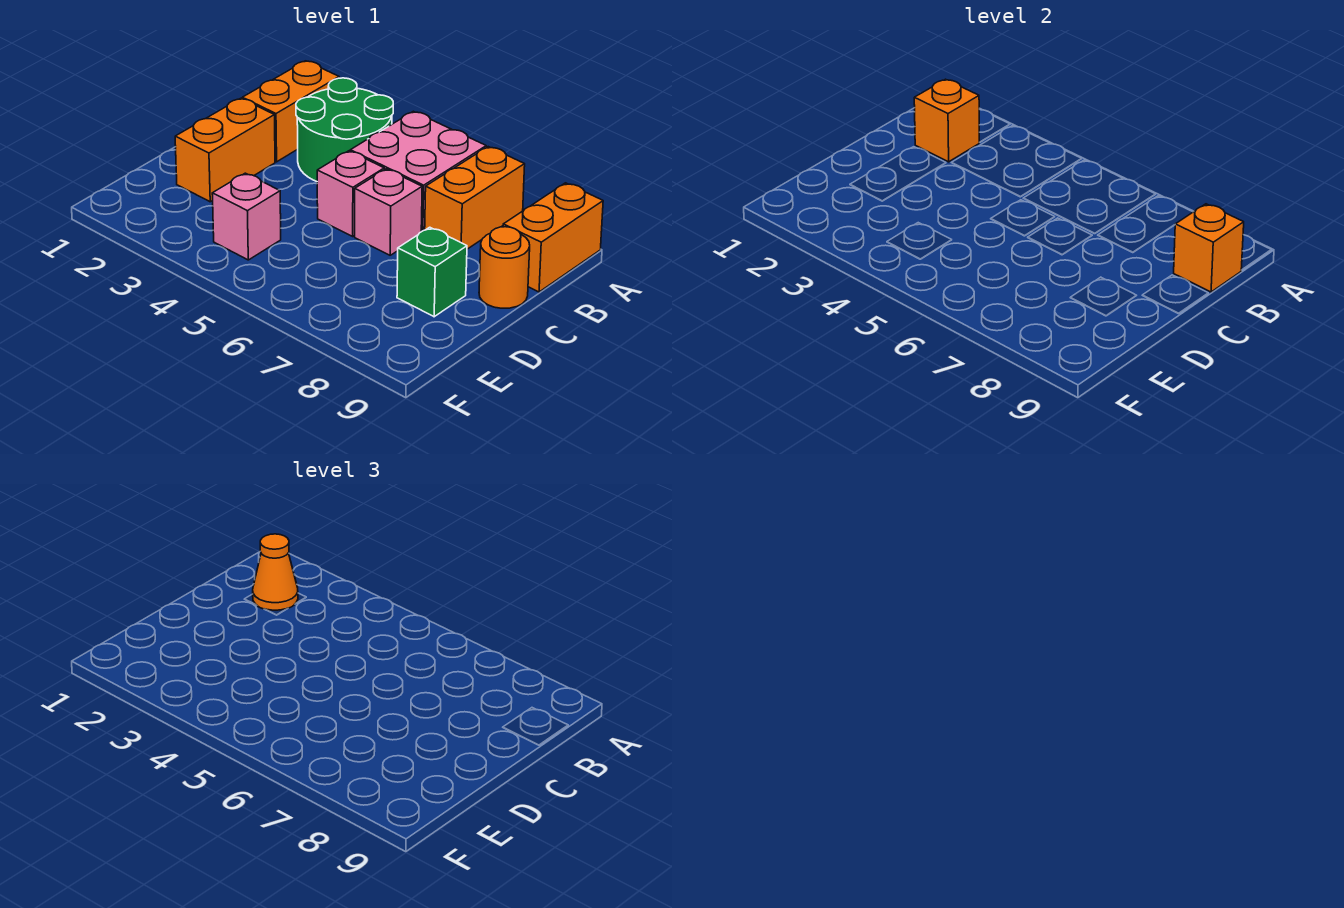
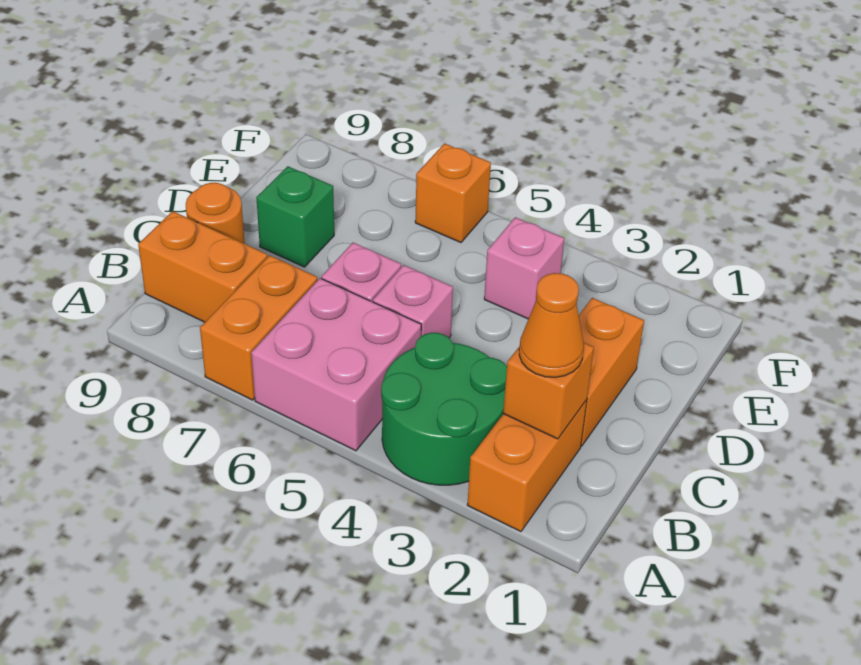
orange brick A9:B9 level 1 -> orange brick B8:B9 level 1
orange brick B9 level 2 -> orange brick F6 level 1

